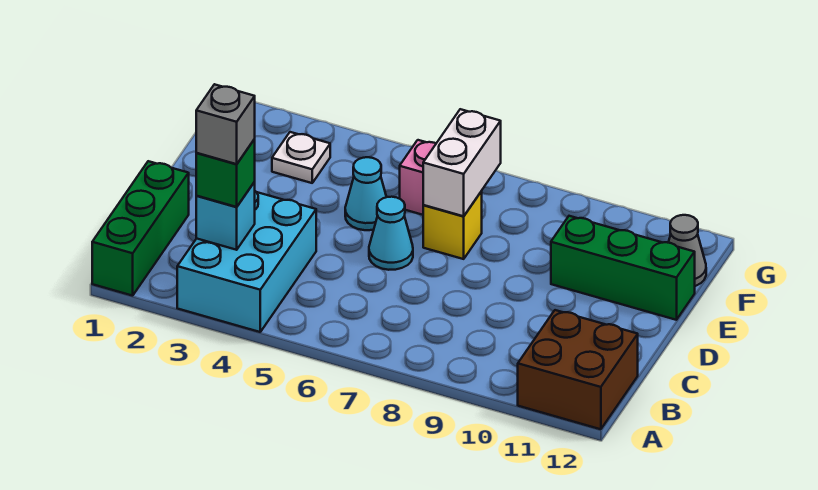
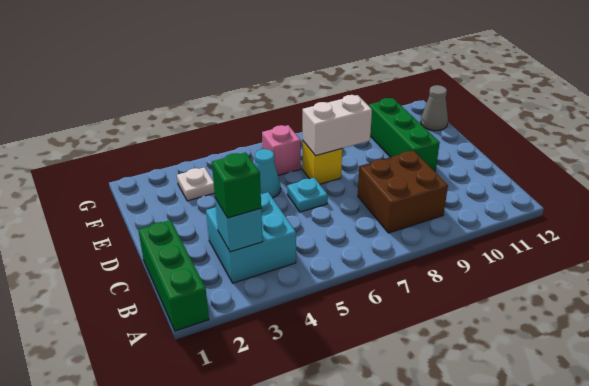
cyan brick A3:C4 level 1 -> cyan brick B3:C4 level 1
brown brick A11:B12 level 1 -> brown brick B8:C9 level 1
grey brick B3 level 4 -> none
cyan cone D6 level 1 -> cyan plate D6 level 1
white brick E7:F7 level 2 -> white brick E7:E8 level 2
green brick E10:E12 level 1 -> green brick D10:F10 level 1

